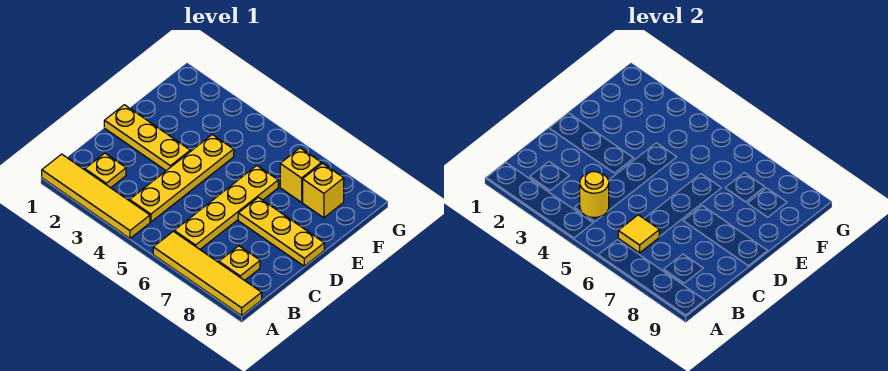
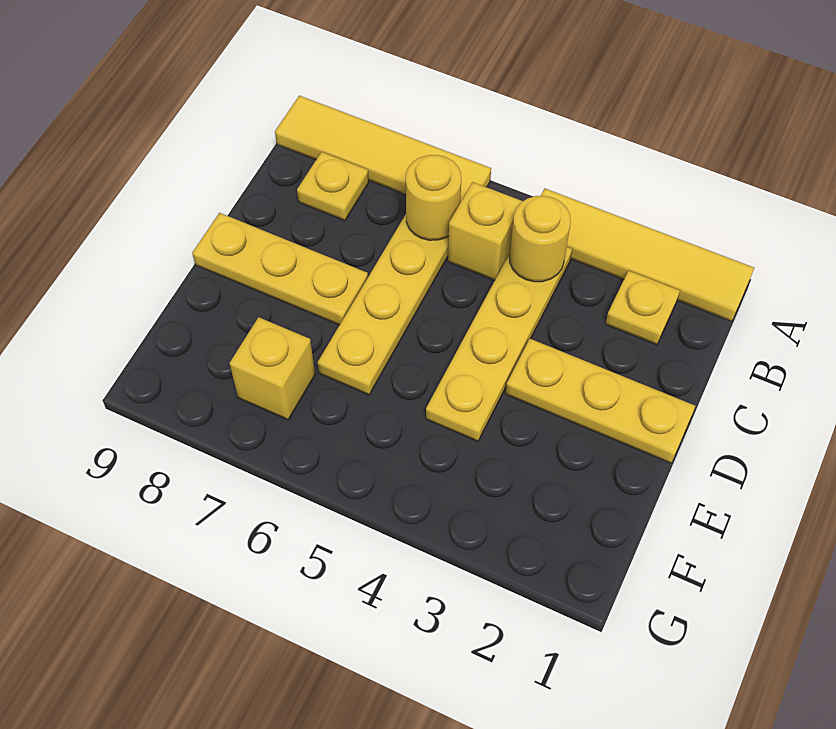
yellow tile B6 level 2 -> yellow round brick B6 level 2
yellow brick F8 level 1 -> yellow brick B5 level 1

